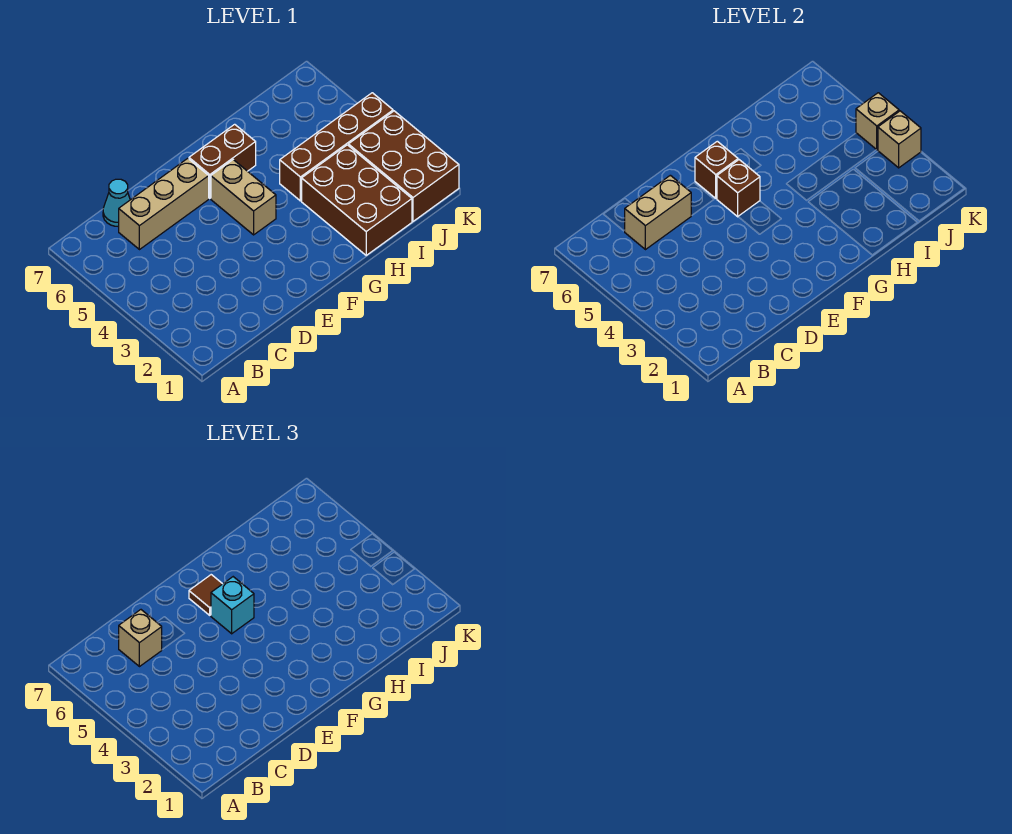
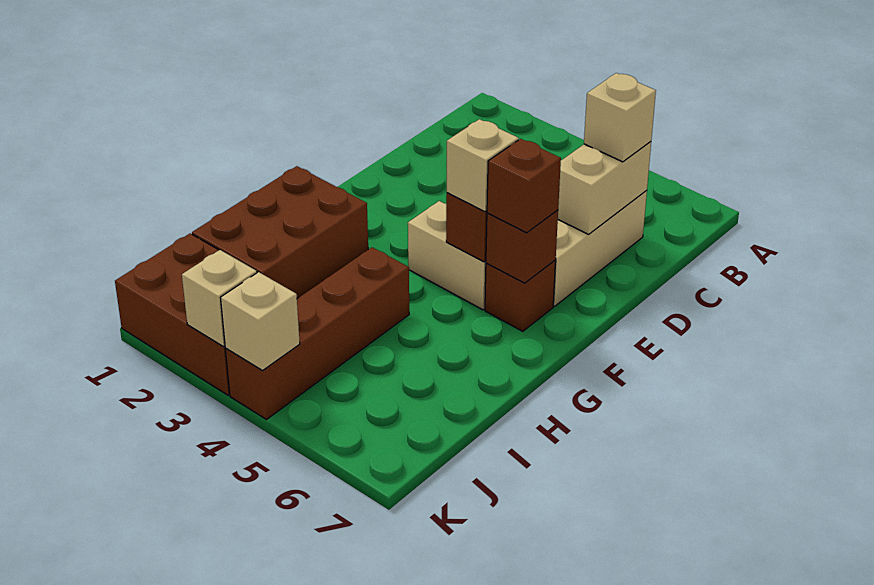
cyan cone C7 level 1 -> none
cyan brick F5 level 3 -> tan brick F5 level 3
brown brick F6:G6 level 1 -> brown brick F6 level 1
brown tile F6 level 3 -> brown brick F6 level 3
brown brick H1:I3 level 1 -> brown brick G1:I2 level 1

